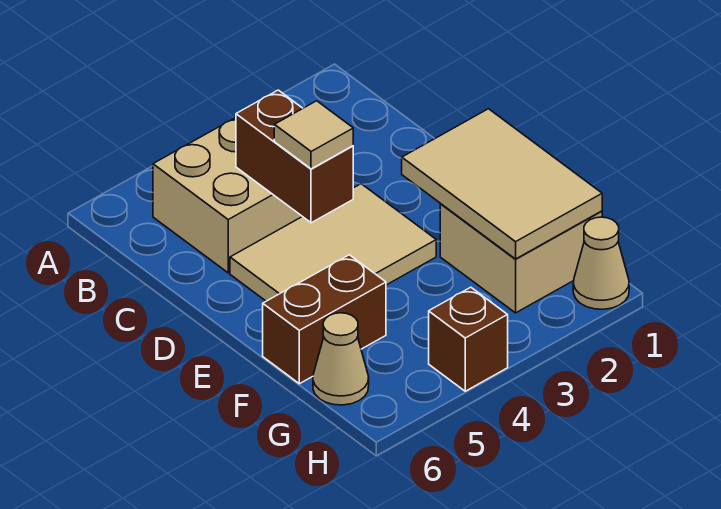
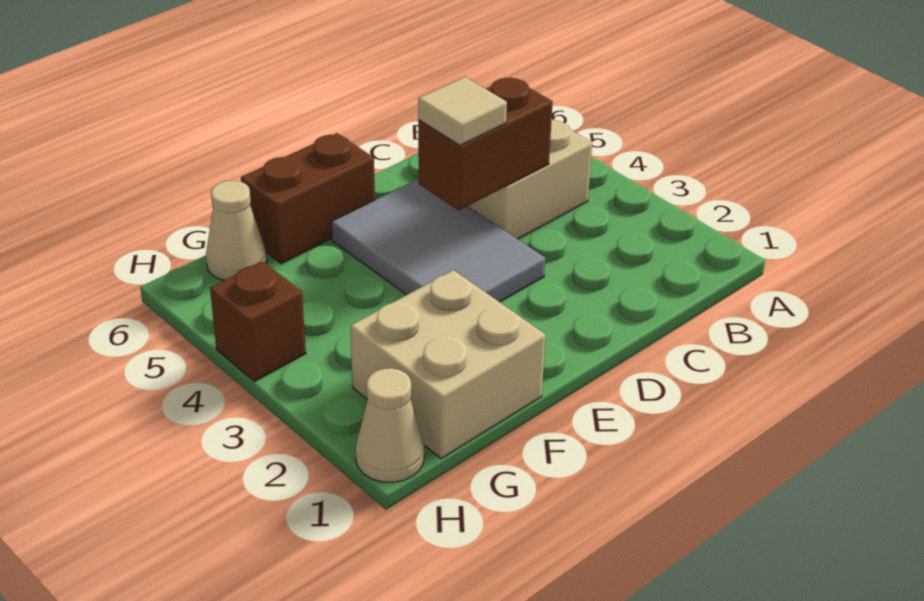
tan tile D3:E5 level 1 -> grey tile D3:E5 level 1
tan tile E1:G2 level 2 -> none
brown brick F5:F6 level 1 -> brown brick E6:F6 level 1

